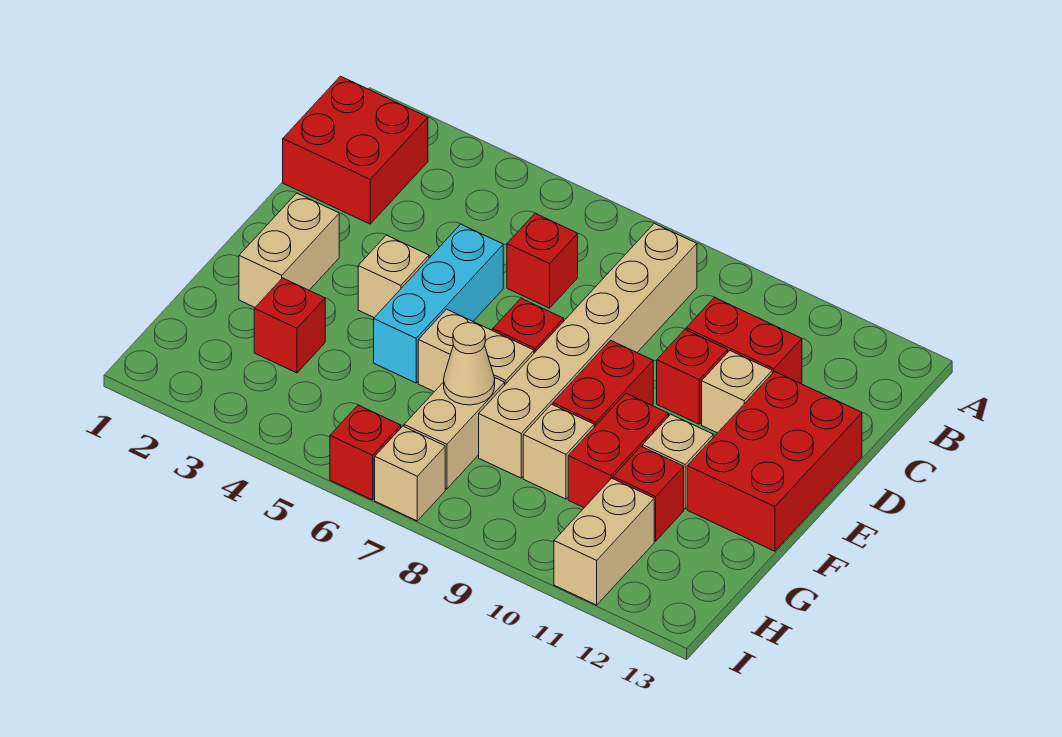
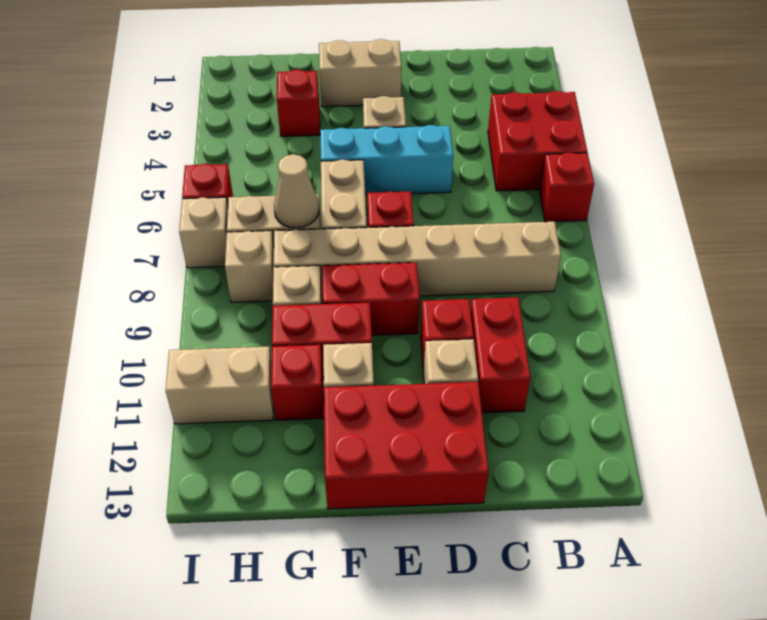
red brick B1:C2 level 1 -> red brick A4:B5 level 1
red brick C6 level 1 -> red brick A6 level 1
none -> tan brick H8 level 1

